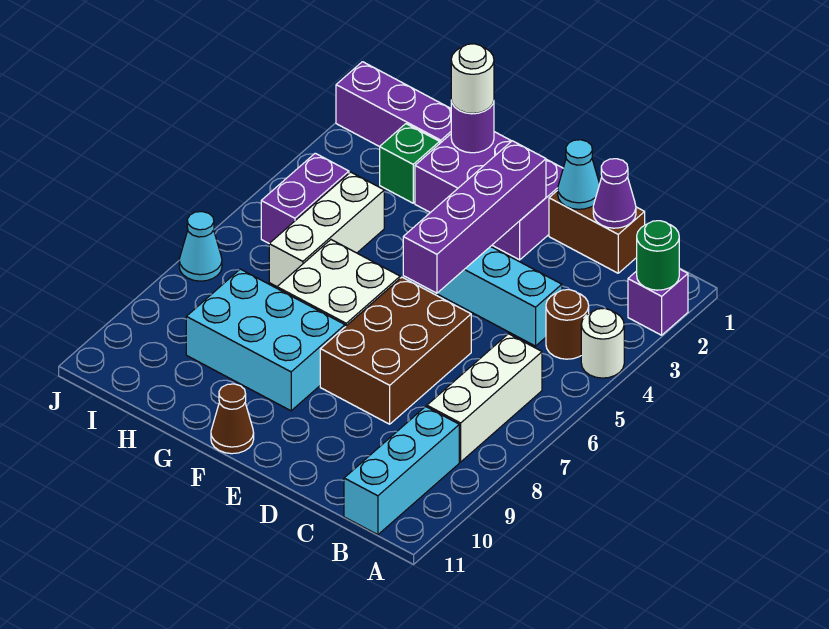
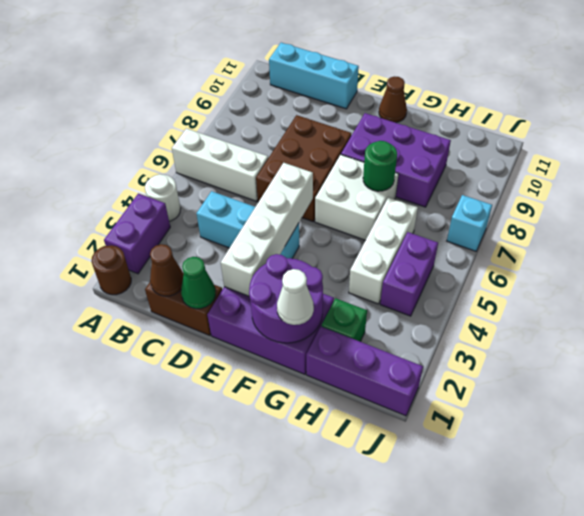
purple brick A2 level 1 -> purple brick A2:A3 level 1
green round brick A2 level 2 -> green round brick G7 level 2
brown round brick B4 level 1 -> brown round brick A1 level 1
white brick B6:B8 level 1 -> white brick A6:C6 level 1
cyan brick B9:B11 level 1 -> cyan brick B11:D11 level 1
purple cone C1 level 2 -> brown cone C1 level 2
cyan cone D1 level 2 -> green cone D1 level 2
purple brick E2:E5 level 2 -> white brick E2:E5 level 2
cyan brick F8:H9 level 1 -> purple brick F8:H9 level 1
purple round brick G1 level 2 -> purple round brick F1:G2 level 2
white round brick G1 level 3 -> white cone G1 level 3
cyan cone J7 level 1 -> cyan brick J7 level 1

